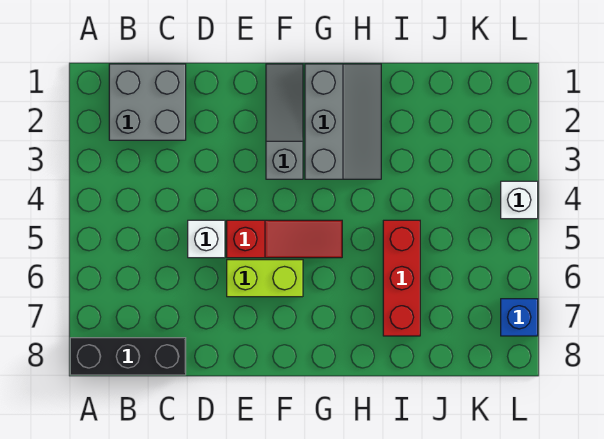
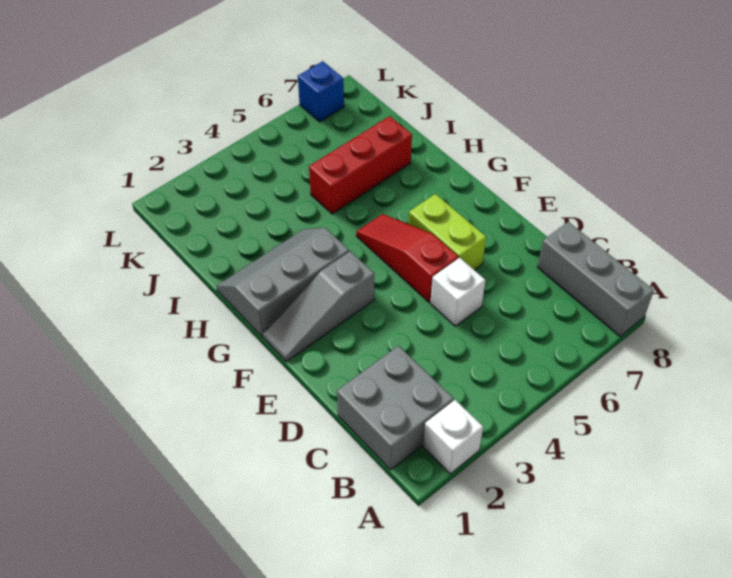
black brick A8:C8 level 1 -> grey brick A8:C8 level 1
white brick L4 level 1 -> white brick A2 level 1

